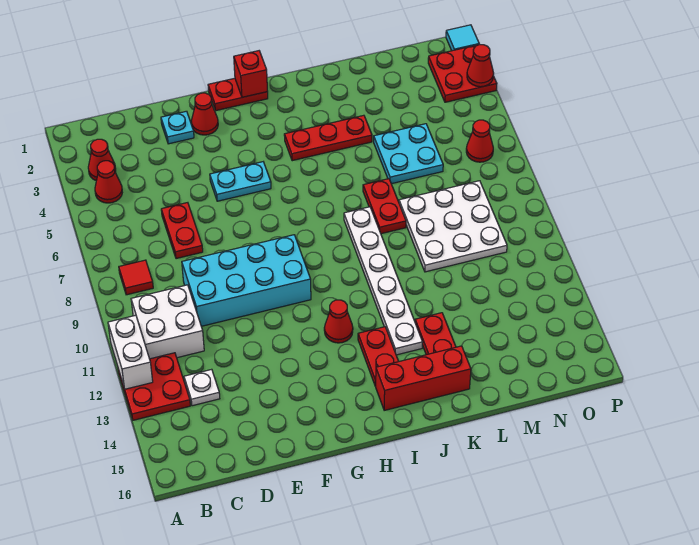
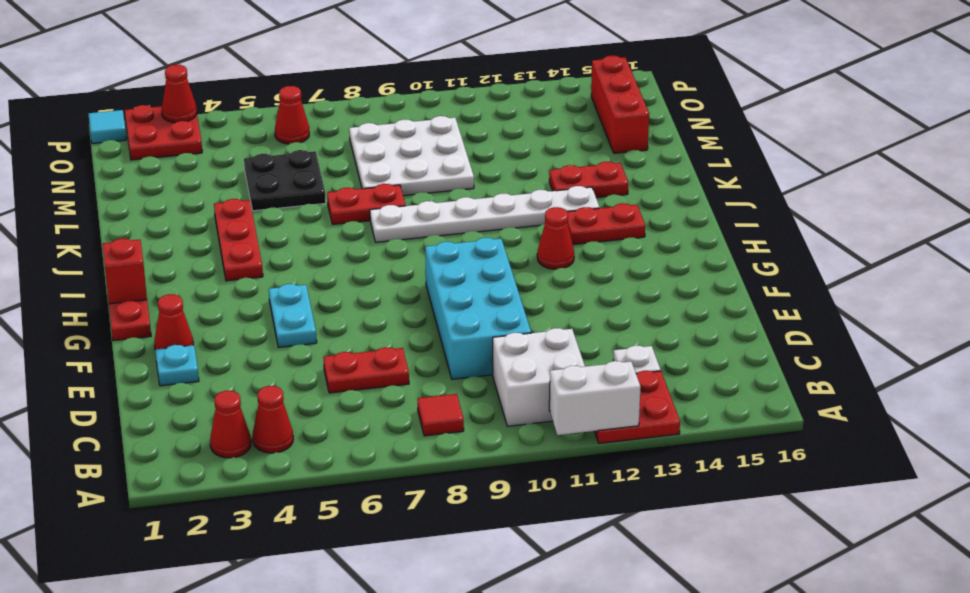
red brick I15:K15 level 1 -> red brick M15:O15 level 1
cyan plate L5:M6 level 1 -> black plate L5:M6 level 1

